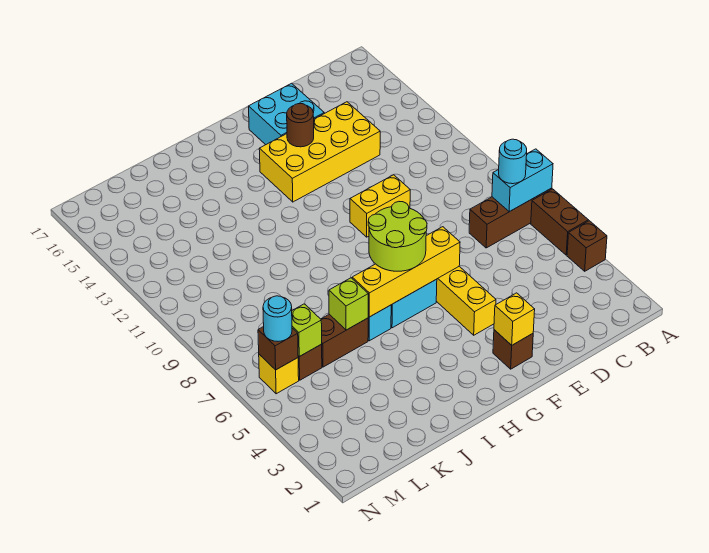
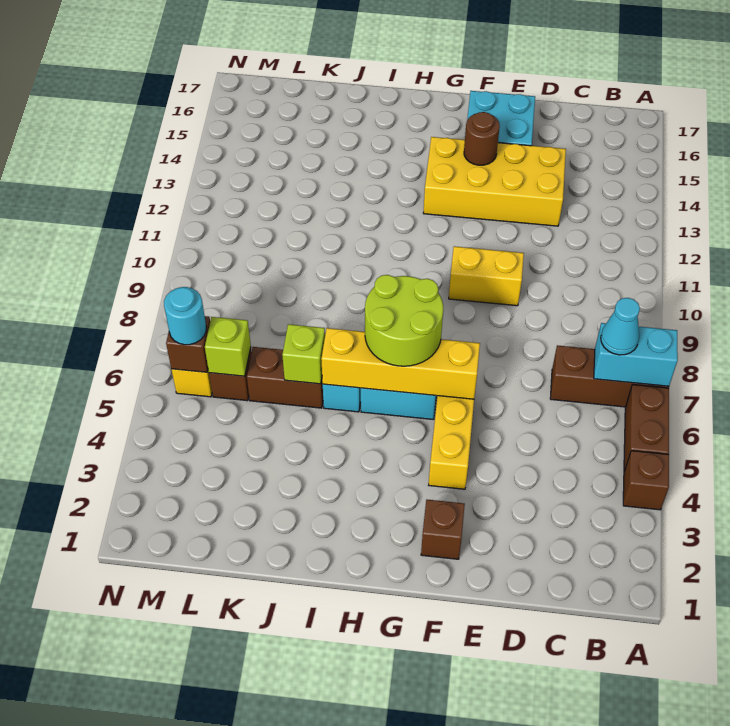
cyan round brick B7 level 3 -> cyan cone B7 level 3
yellow brick F2 level 2 -> none

